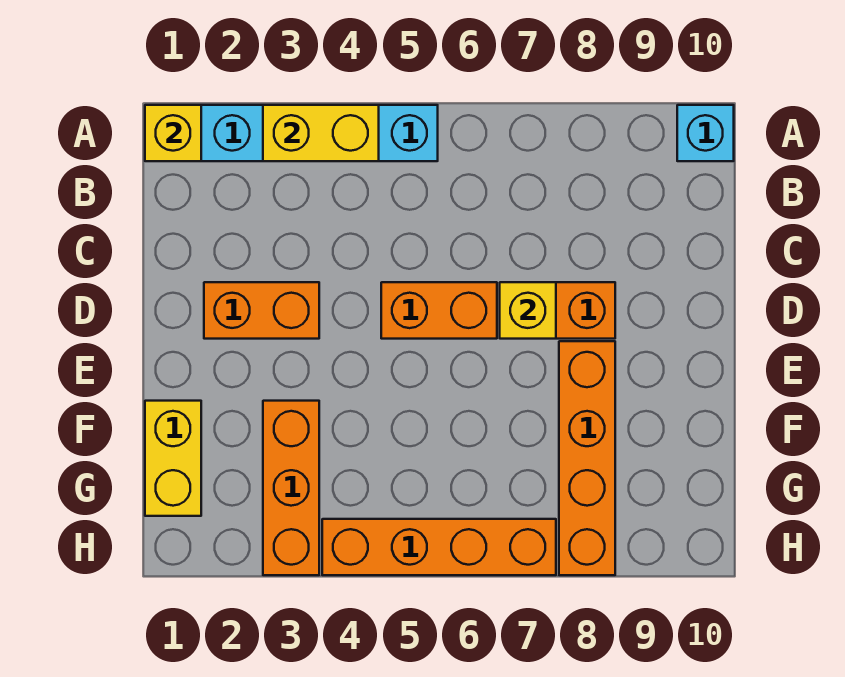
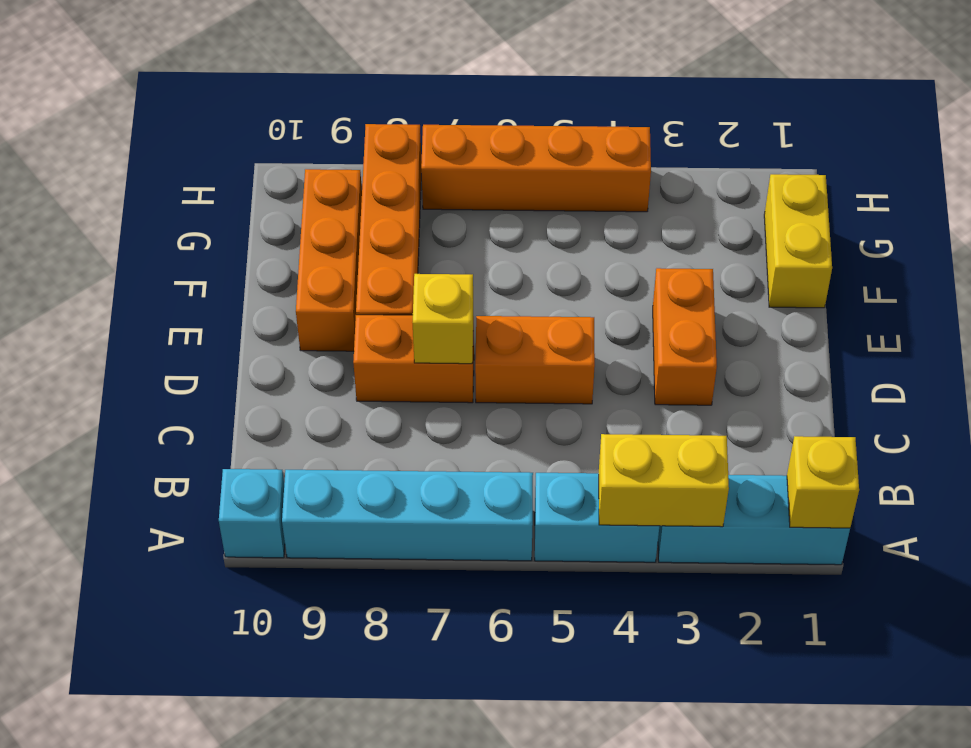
none -> cyan brick A6:A9 level 1
orange brick D2:D3 level 1 -> orange brick D3:E3 level 1
orange brick F3:H3 level 1 -> orange brick E9:G9 level 1

